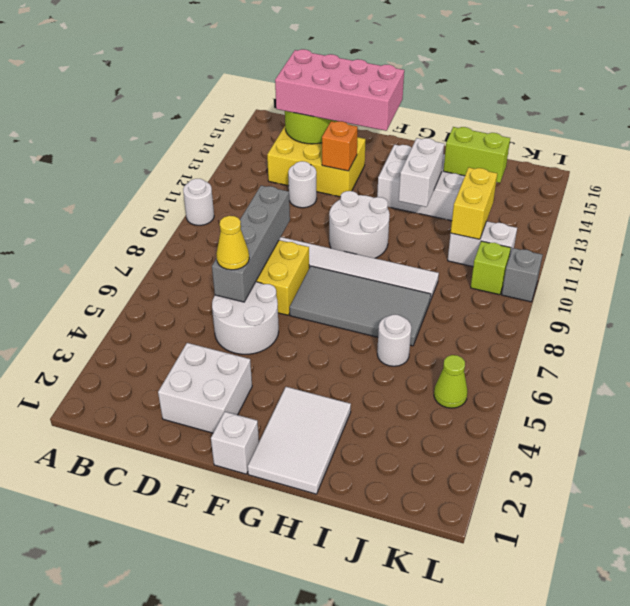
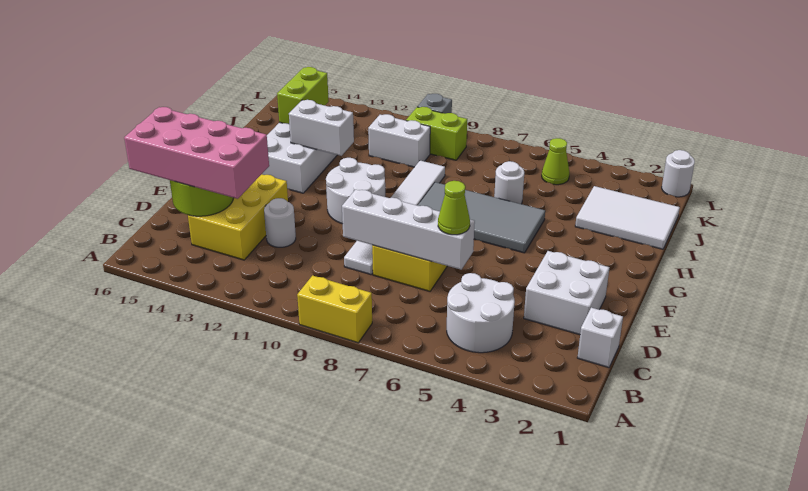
white round brick A10 level 1 -> white round brick L1 level 1
pink brick C14:F15 level 3 -> pink brick C13:D16 level 3
white round brick D5:E6 level 1 -> white round brick B4:C5 level 1
grey brick D6:D9 level 2 -> white brick D6:D9 level 2
yellow cone D6 level 3 -> lime cone D6 level 3
orange brick E13 level 2 -> none
white brick F1 level 1 -> white brick C1 level 1
grey tile F7:I8 level 1 -> grey tile G5:H8 level 1
white tile G1:H3 level 1 -> white tile I1:J3 level 1
white brick J11:K11 level 1 -> white brick J10:J11 level 1
yellow brick J11:J12 level 2 -> yellow brick A8:A9 level 1
lime brick K10 level 1 -> lime brick K9:K10 level 1

